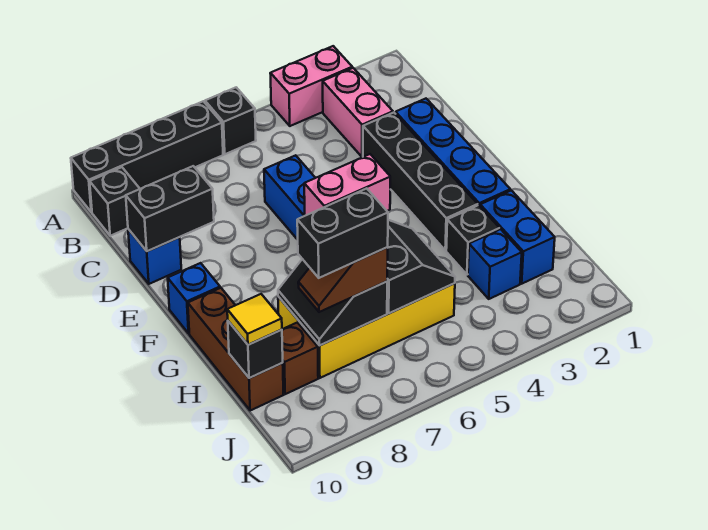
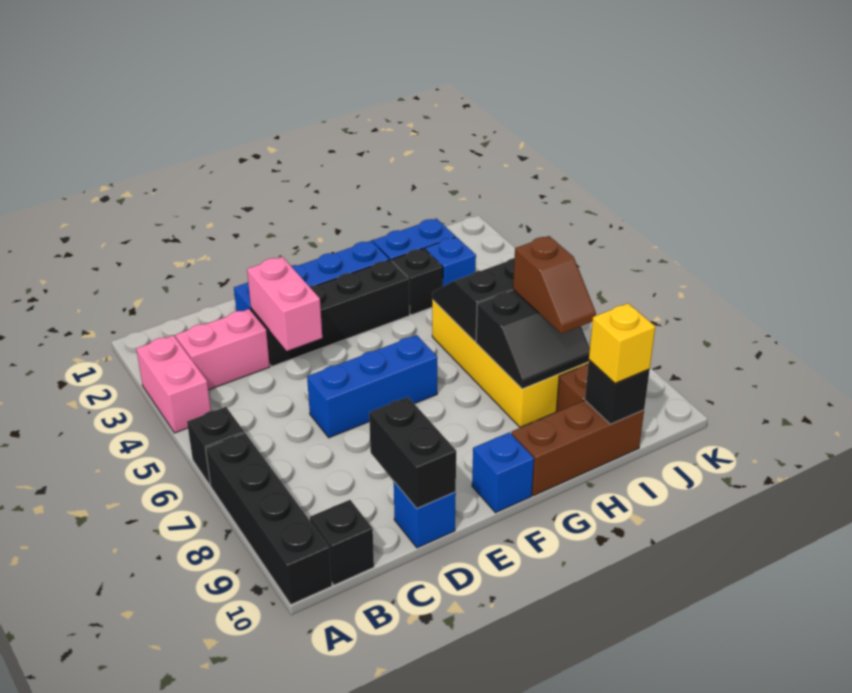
pink brick F5:F6 level 2 -> pink brick D3:D4 level 2
black brick I7:I8 level 4 -> none
yellow tile I10 level 3 -> yellow brick I10 level 3

